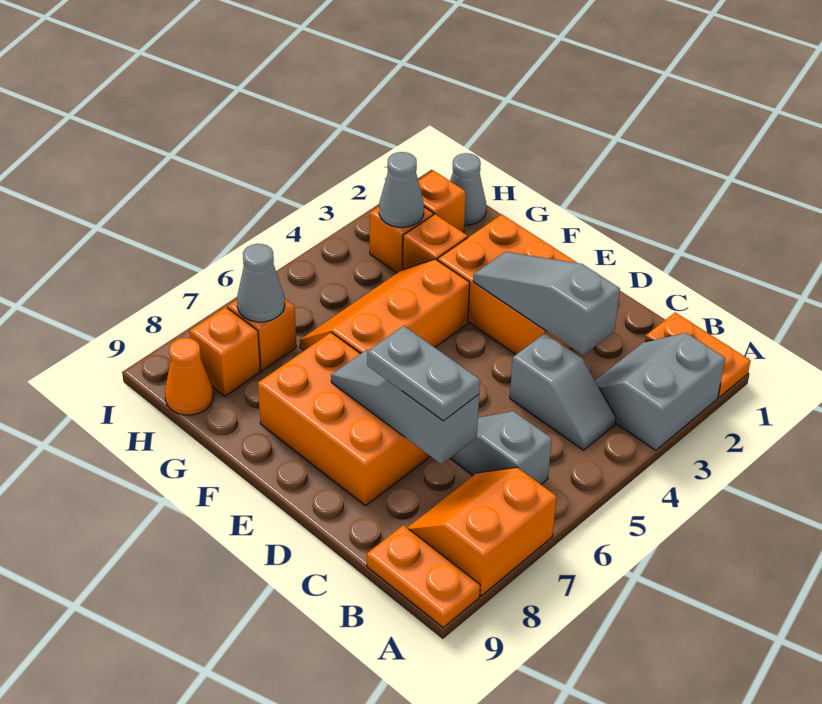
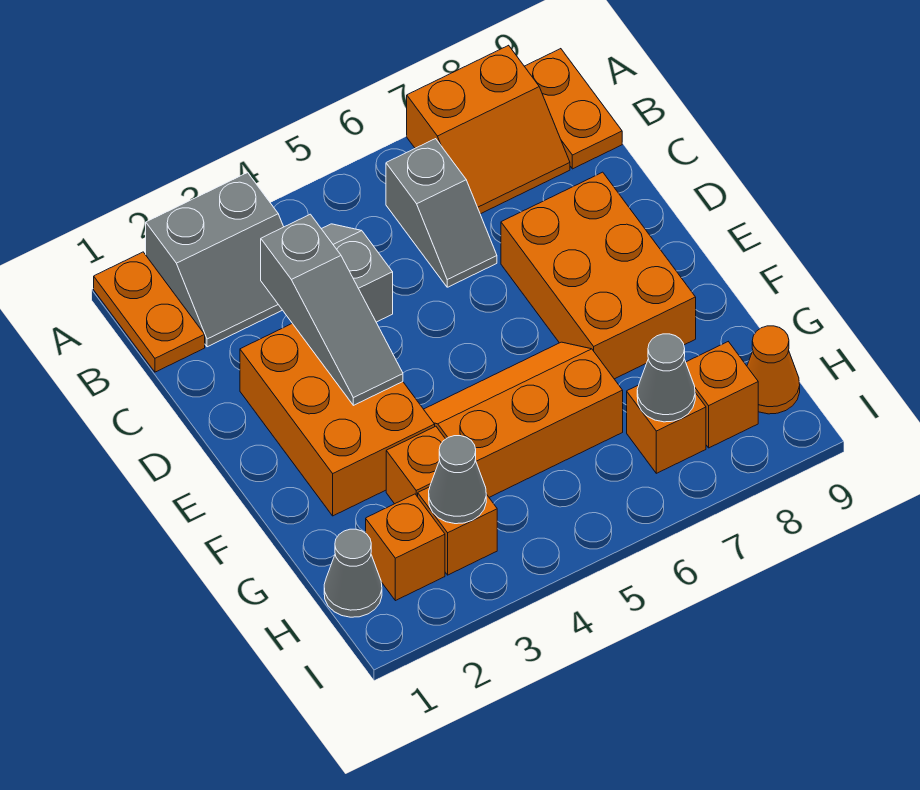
grey slope C7:E7 level 2 top C -> none
grey plate C7:D7 level 3 -> none
orange slope F4:G6 level 1 top F -> orange slope F4:G6 level 1 top G

